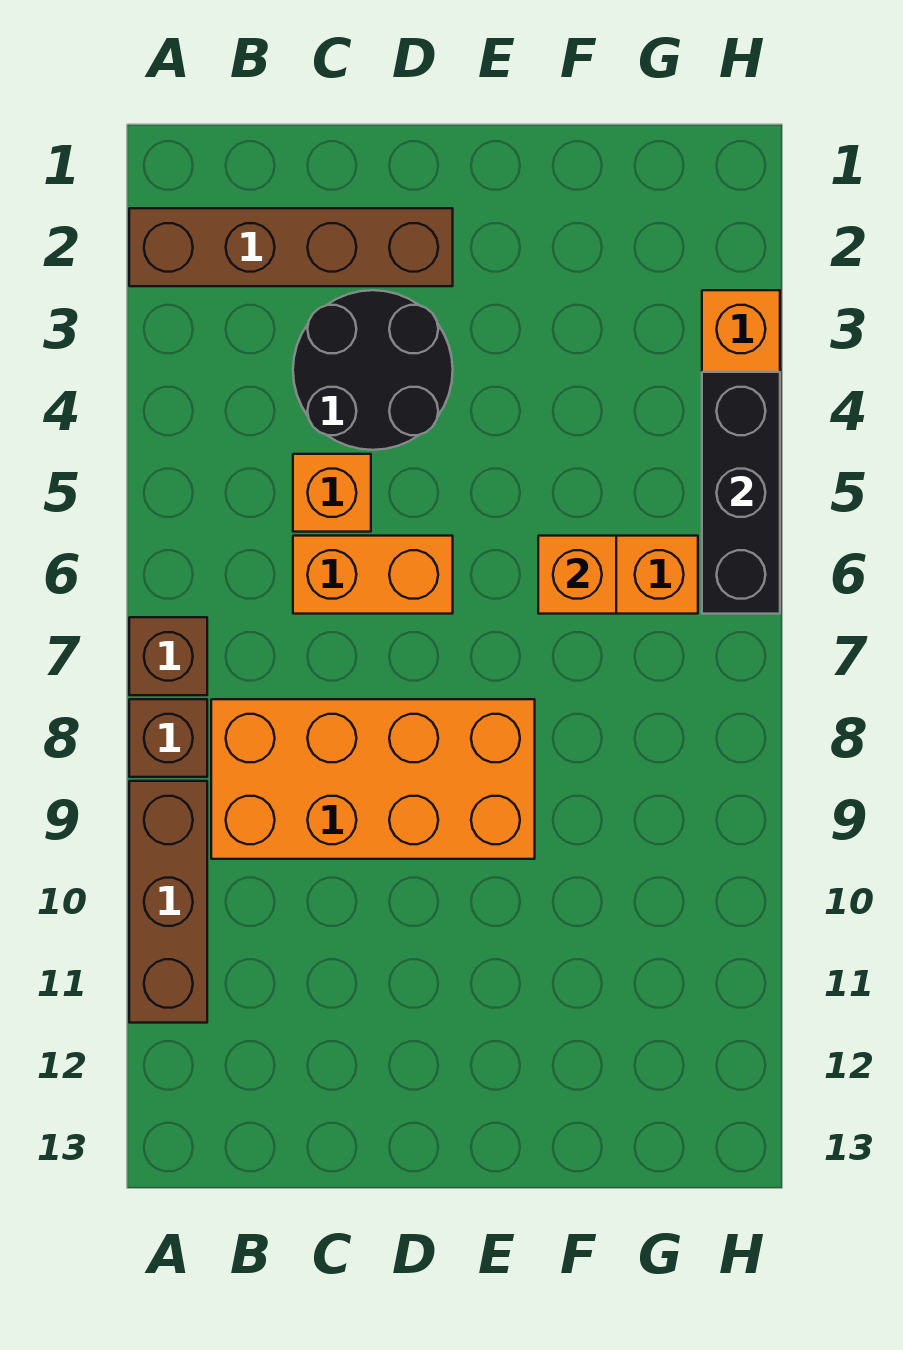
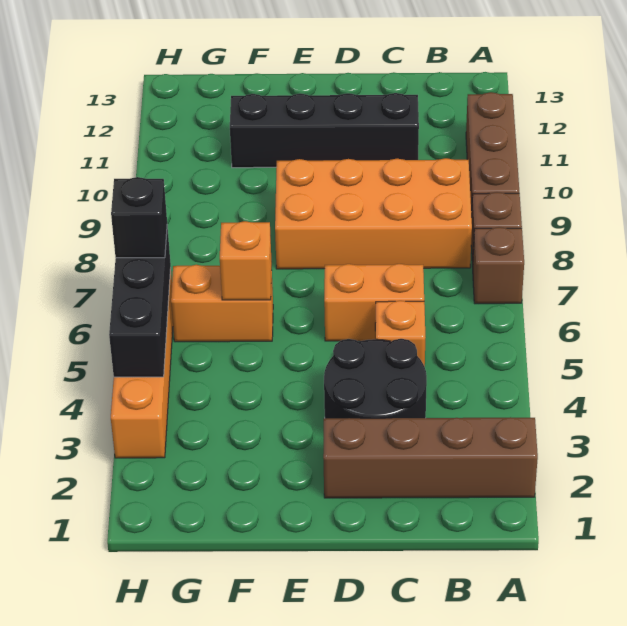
none -> black brick C11:F11 level 1
none -> black brick H6 level 3

